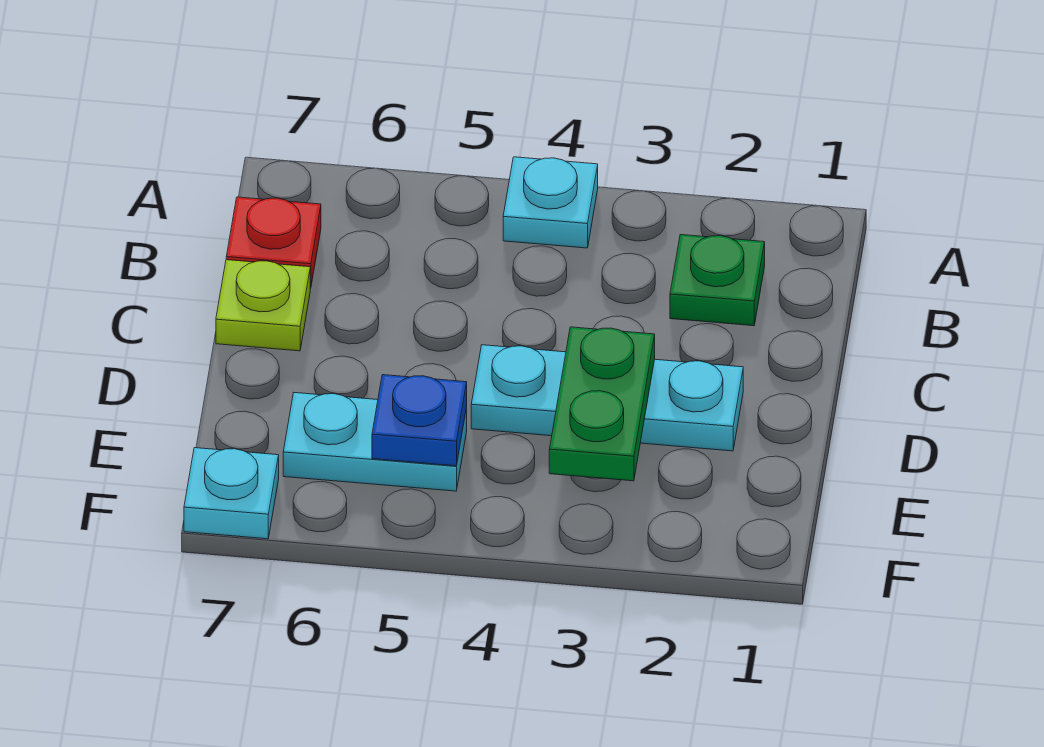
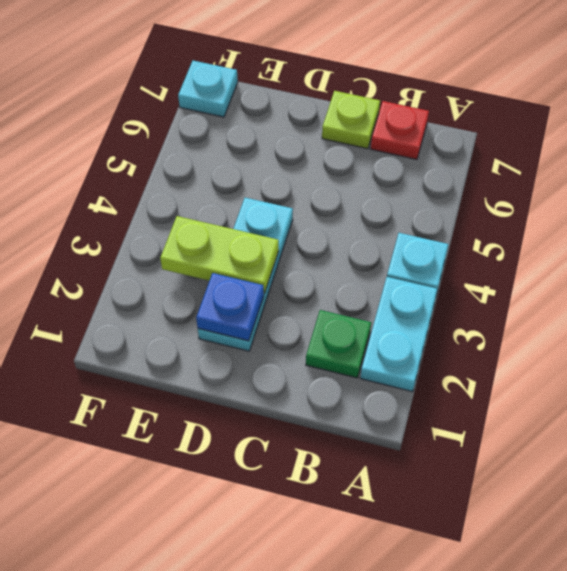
green plate D3:E3 level 2 -> lime plate D3:E3 level 2
cyan plate E5:E6 level 1 -> cyan plate A2:A3 level 1
blue plate E5 level 2 -> blue plate D2 level 2

